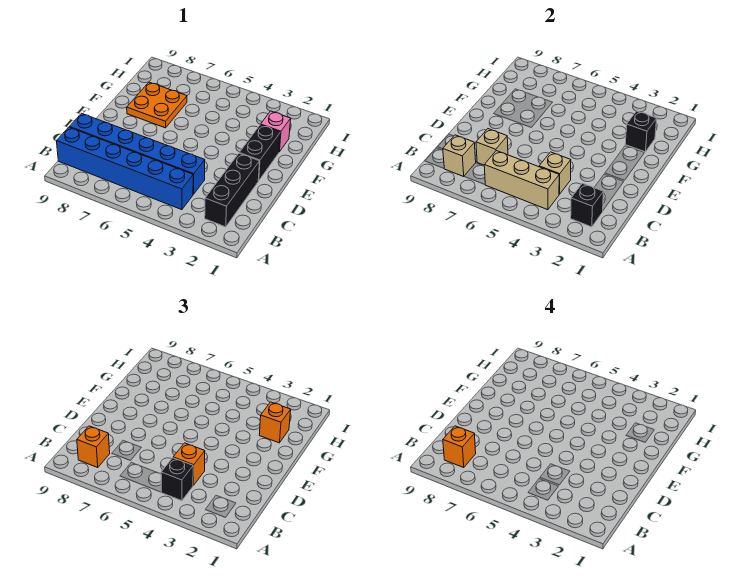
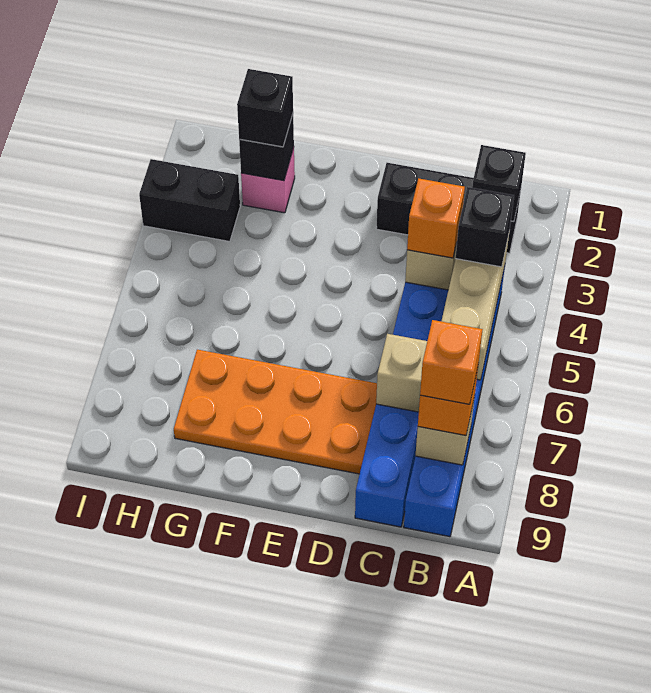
black brick E2:F2 level 1 -> black brick H3:I3 level 1
orange plate F7:G8 level 1 -> orange plate D7:G8 level 1
orange brick G2 level 3 -> black brick G2 level 3

